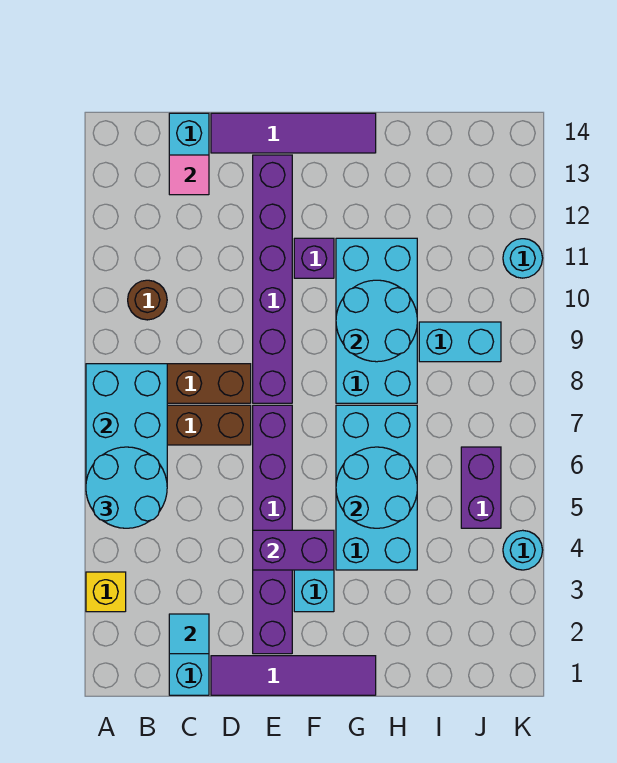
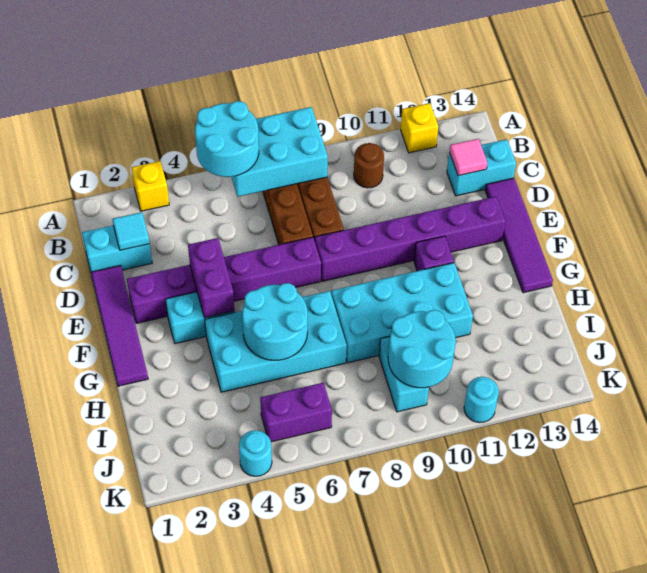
none -> yellow brick A12 level 1
cyan round brick G9:H10 level 2 -> cyan round brick I9:J10 level 2

